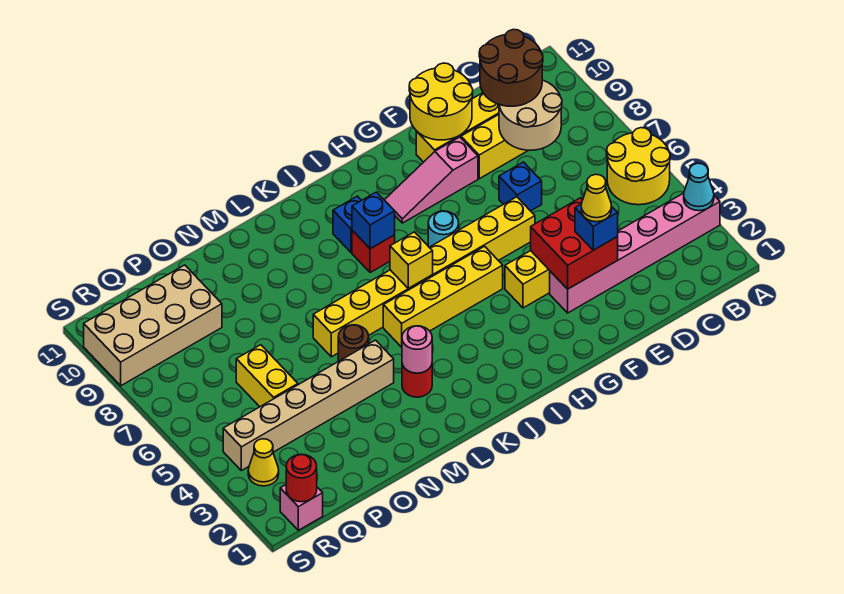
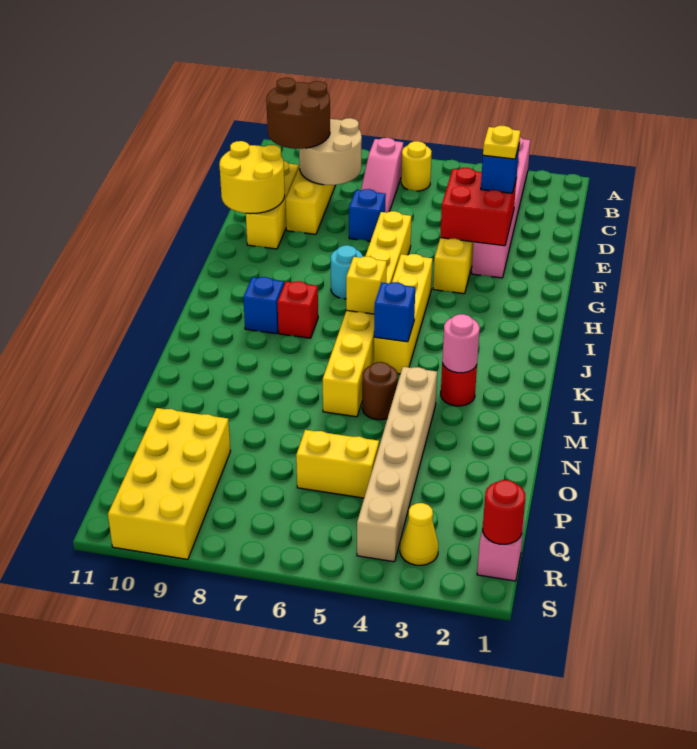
cyan cone A3 level 2 -> none
yellow round brick A5:B6 level 1 -> yellow round brick B6 level 1
yellow cone E3 level 4 -> yellow plate E3 level 4
pink slope F9:H9 level 1 top F -> pink slope B7:D7 level 1 top B
blue brick J8 level 2 -> blue brick K5 level 2
tan brick P9:S10 level 1 -> yellow brick P9:S10 level 1

